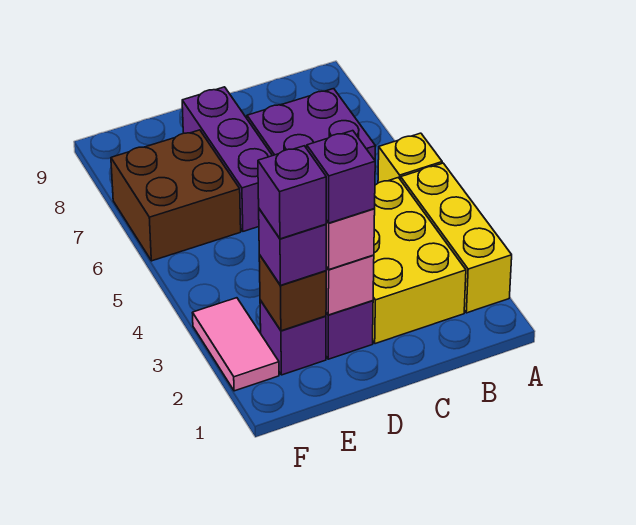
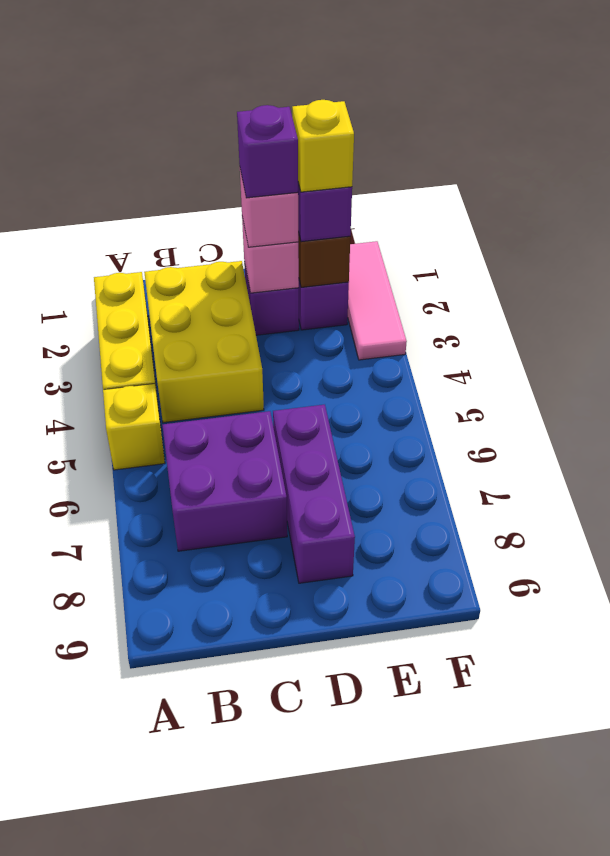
purple brick E2 level 4 -> yellow brick E2 level 4
brown brick E6:F7 level 1 -> none
pink tile F2:F3 level 1 -> pink tile F1:F3 level 1

